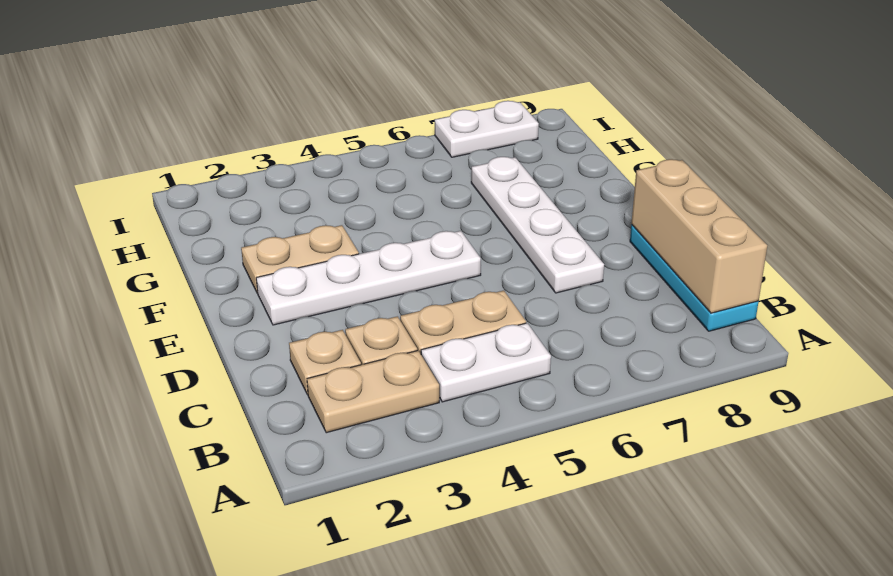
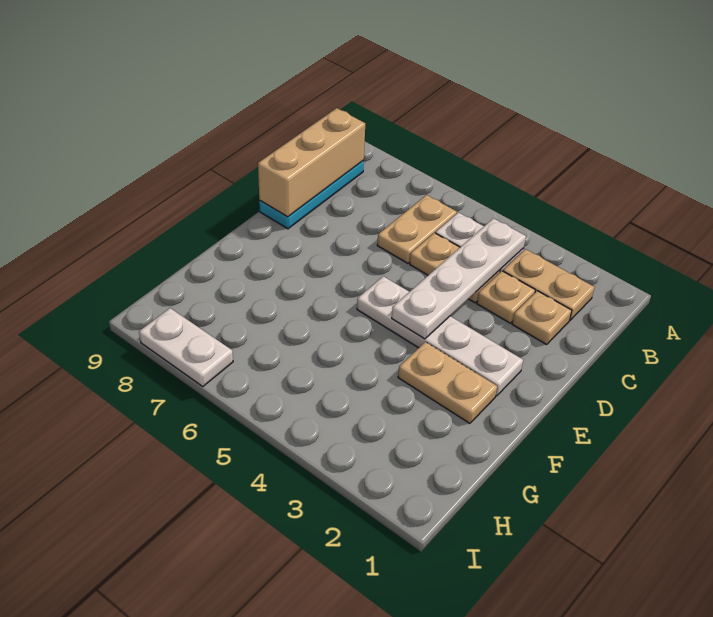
none -> tan plate B6:C6 level 1
white plate D7:G7 level 1 -> white plate B4:E4 level 2

